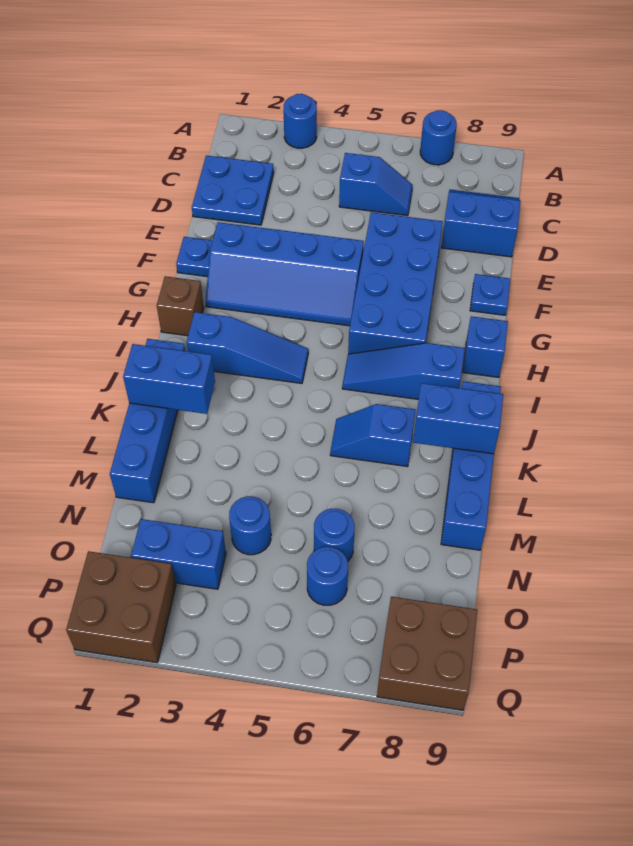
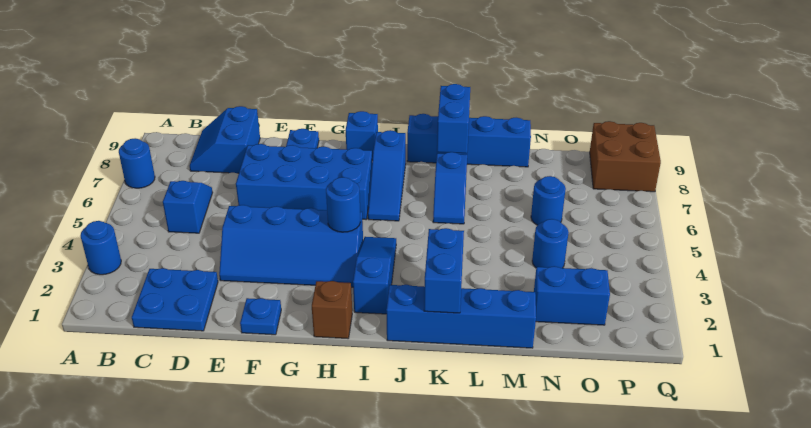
blue slope F2:G5 level 1 top F -> blue slope E3:H4 level 1 top 4
blue brick O2:O3 level 1 -> blue brick N2:O2 level 1
blue round brick O6 level 1 -> blue round brick H4 level 2
brown brick P1:Q2 level 1 -> none

